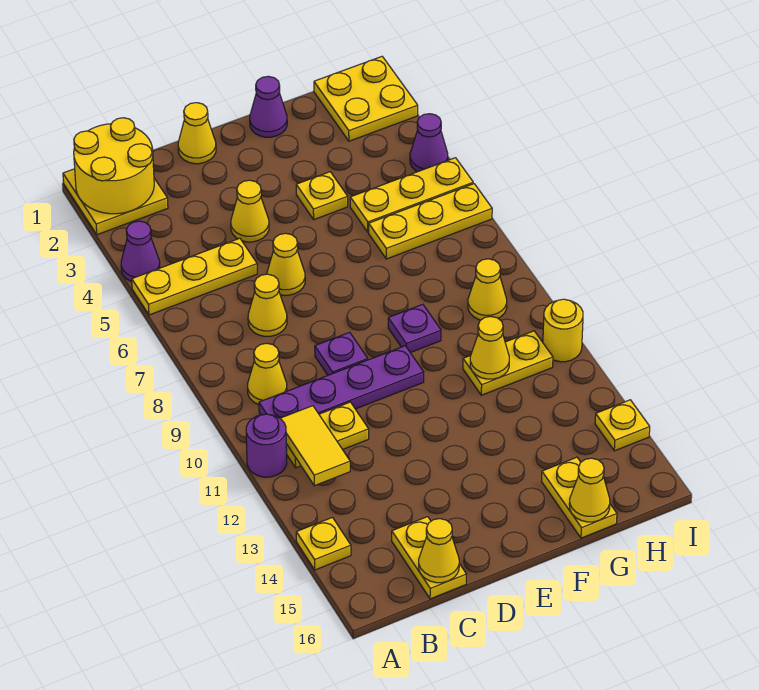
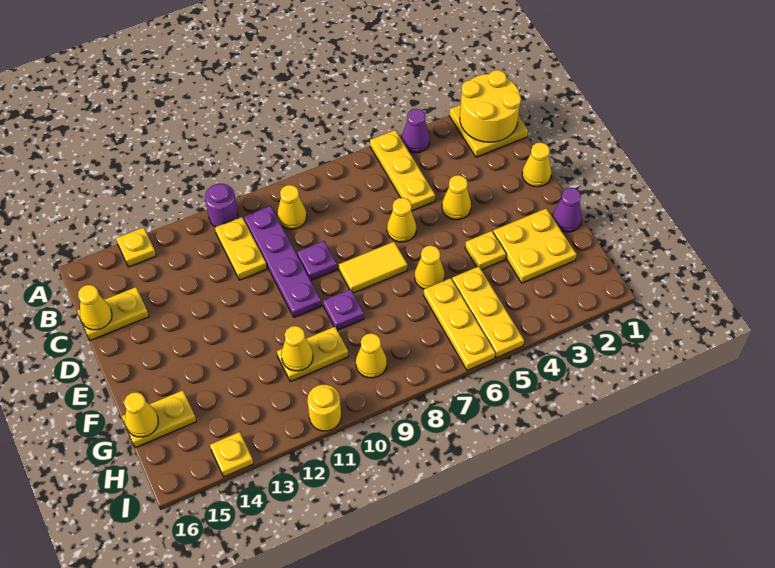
yellow tile B11:B12 level 2 -> yellow tile E7:E8 level 1
yellow cone C7 level 1 -> yellow cone F6 level 1
yellow plate G11:H11 level 1 -> yellow plate G10:G11 level 1
yellow plate H1:I2 level 1 -> yellow plate F2:G3 level 1
purple cone I4 level 1 -> none

